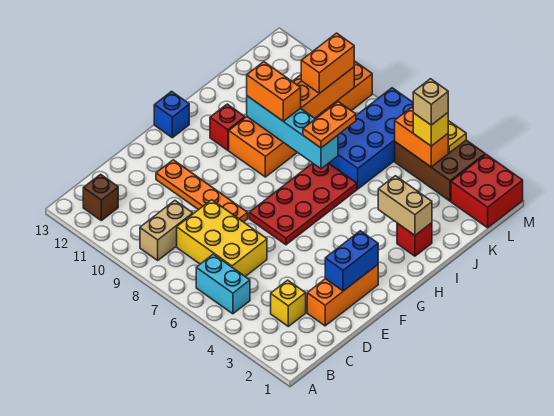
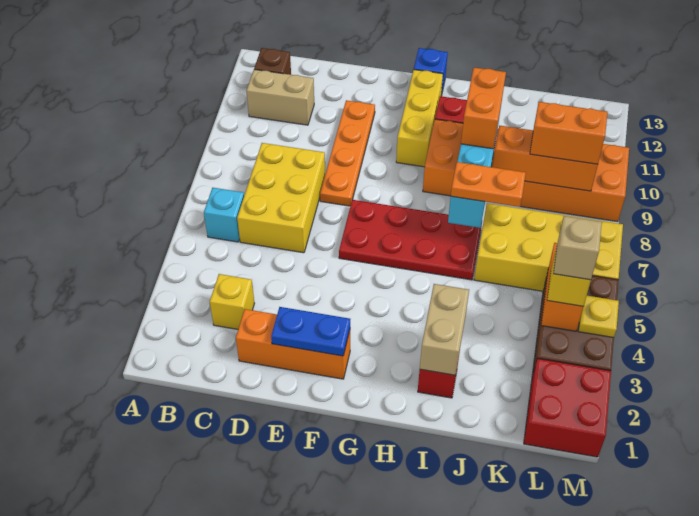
cyan brick B5:B6 level 1 -> cyan brick B6 level 1
tan brick B9:C9 level 1 -> tan brick B11:C11 level 1
blue brick E2:F2 level 2 -> blue plate E2:F2 level 2
none -> yellow brick G10:G12 level 1
blue brick J6:M7 level 1 -> yellow brick J6:M7 level 1

